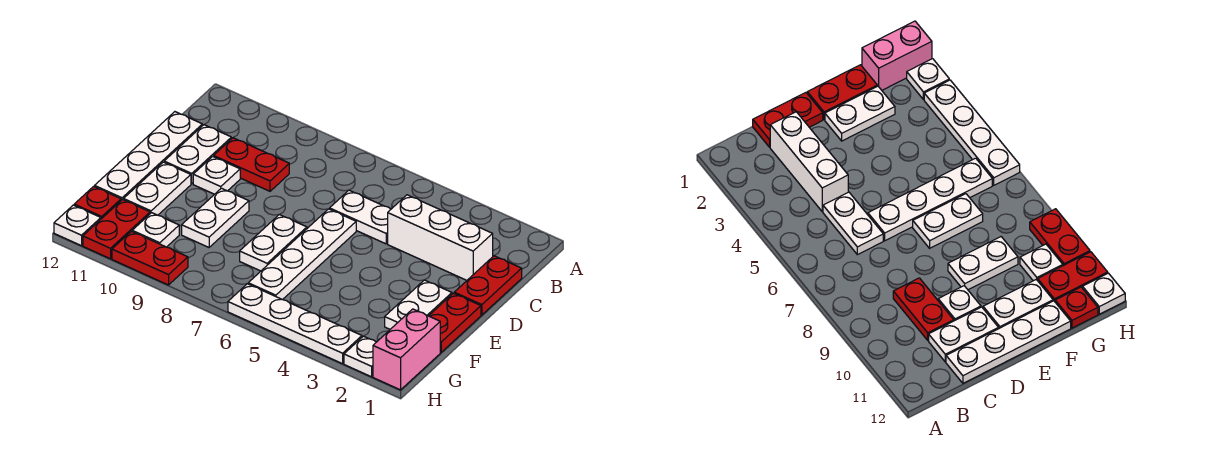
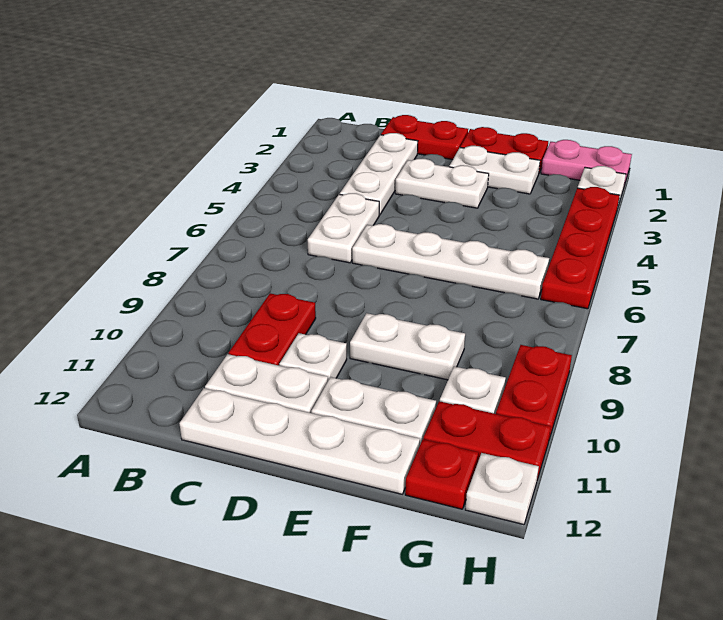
white brick C2:C4 level 1 -> white plate C2:C4 level 1
white plate E7:F7 level 1 -> white plate D3:E3 level 1
pink brick G1:H1 level 1 -> pink plate G1:H1 level 1
white plate H3:H6 level 1 -> red plate H3:H6 level 1

